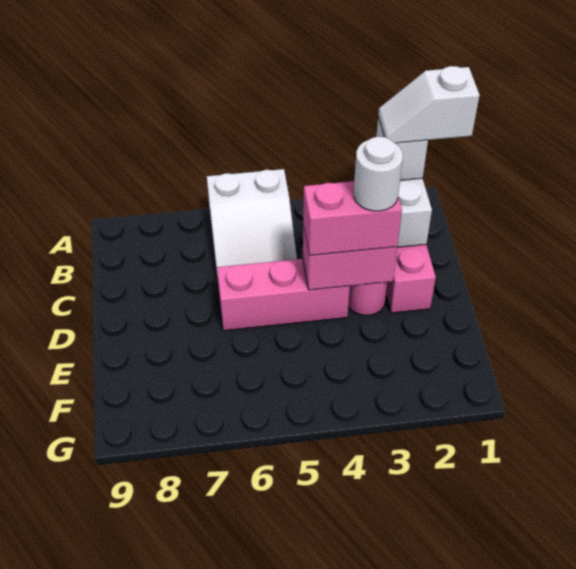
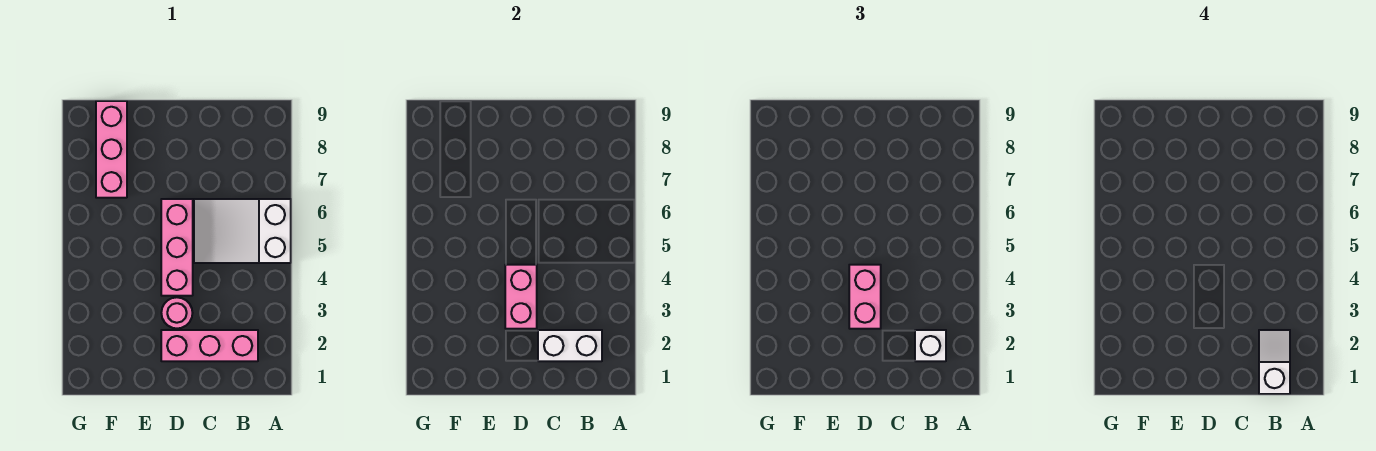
white round brick D3 level 4 -> none
none -> pink brick F7:F9 level 1

